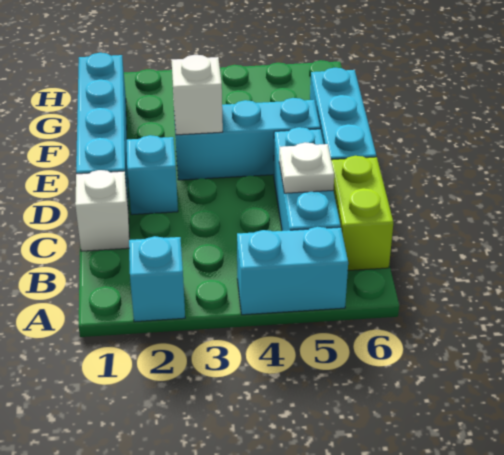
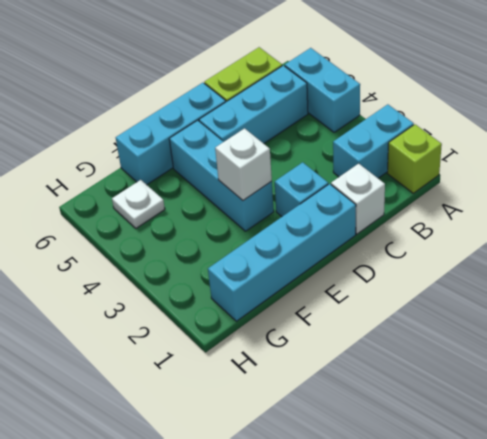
none -> lime brick A1 level 1
cyan brick A2 level 1 -> cyan brick A2:B2 level 1
white plate C5 level 2 -> white plate G5 level 1

